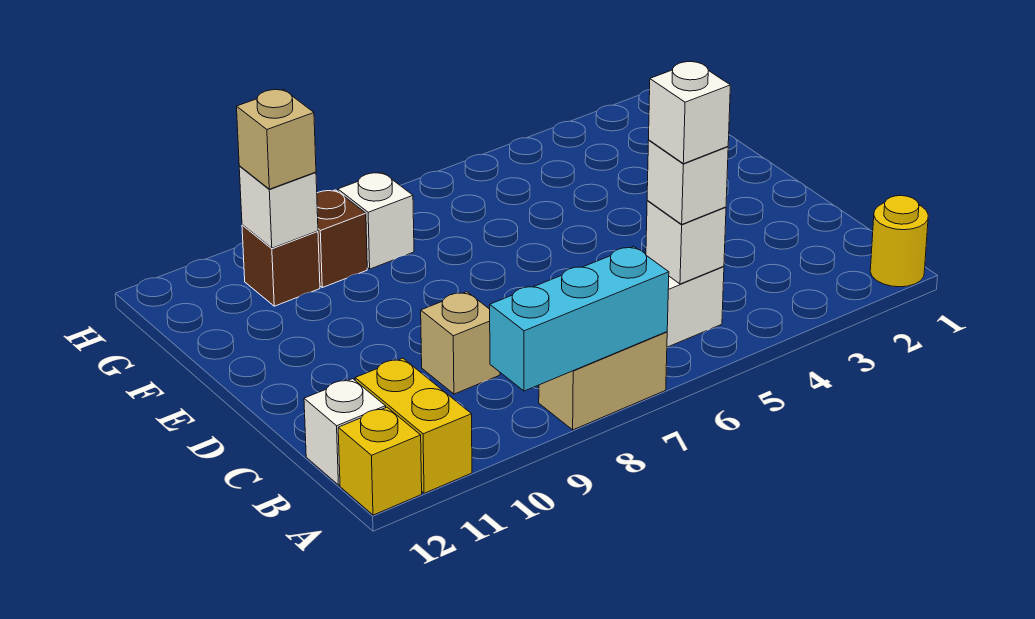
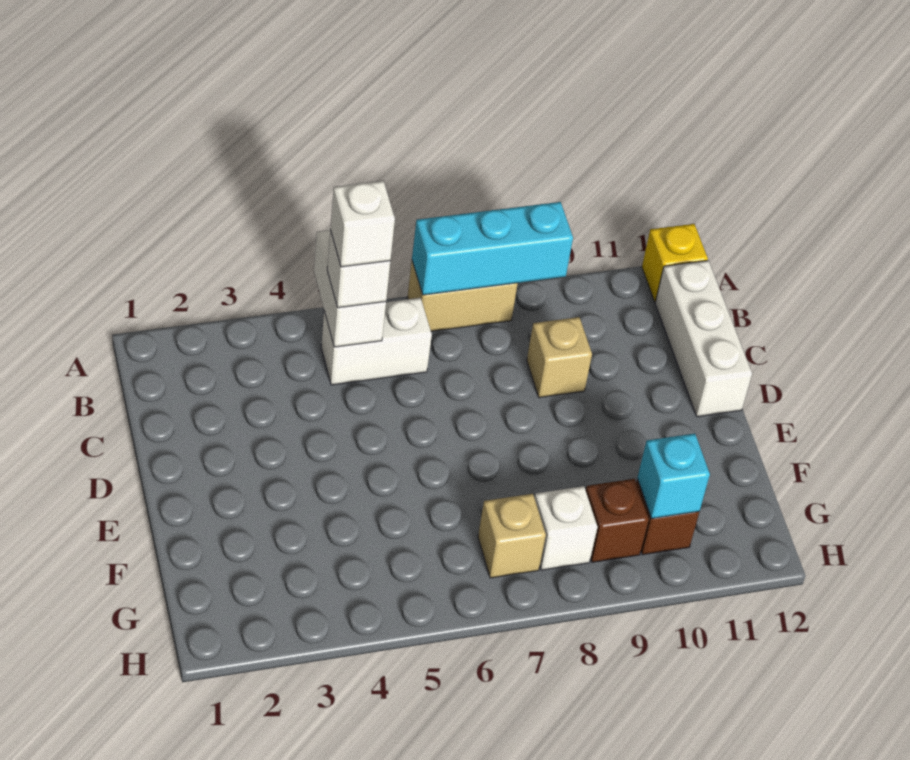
yellow round brick A1 level 1 -> none
yellow brick A11:B11 level 1 -> none
white brick B5 level 2 -> white brick A5:B5 level 2
white brick B12 level 1 -> white brick B12:D12 level 1
white brick G10 level 2 -> cyan brick G10 level 2
tan brick G10 level 3 -> tan brick G7 level 1

